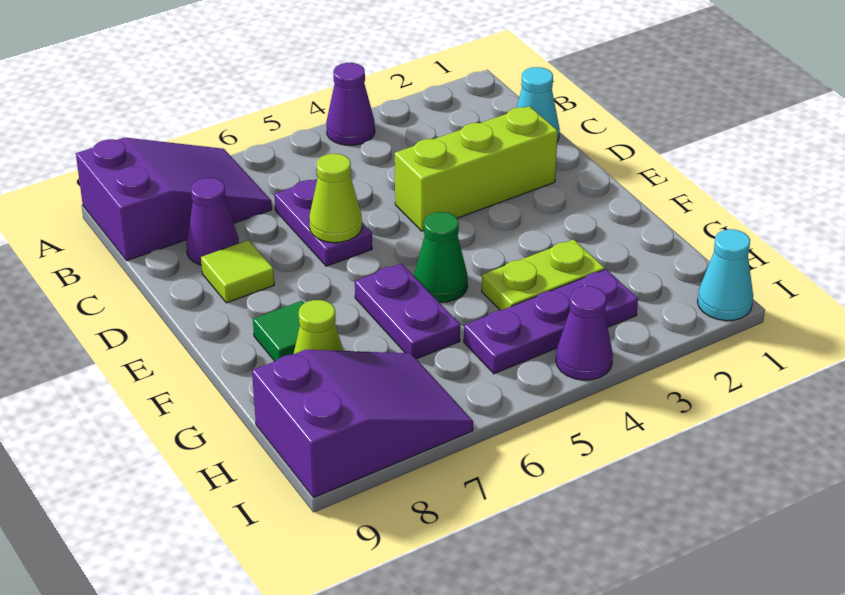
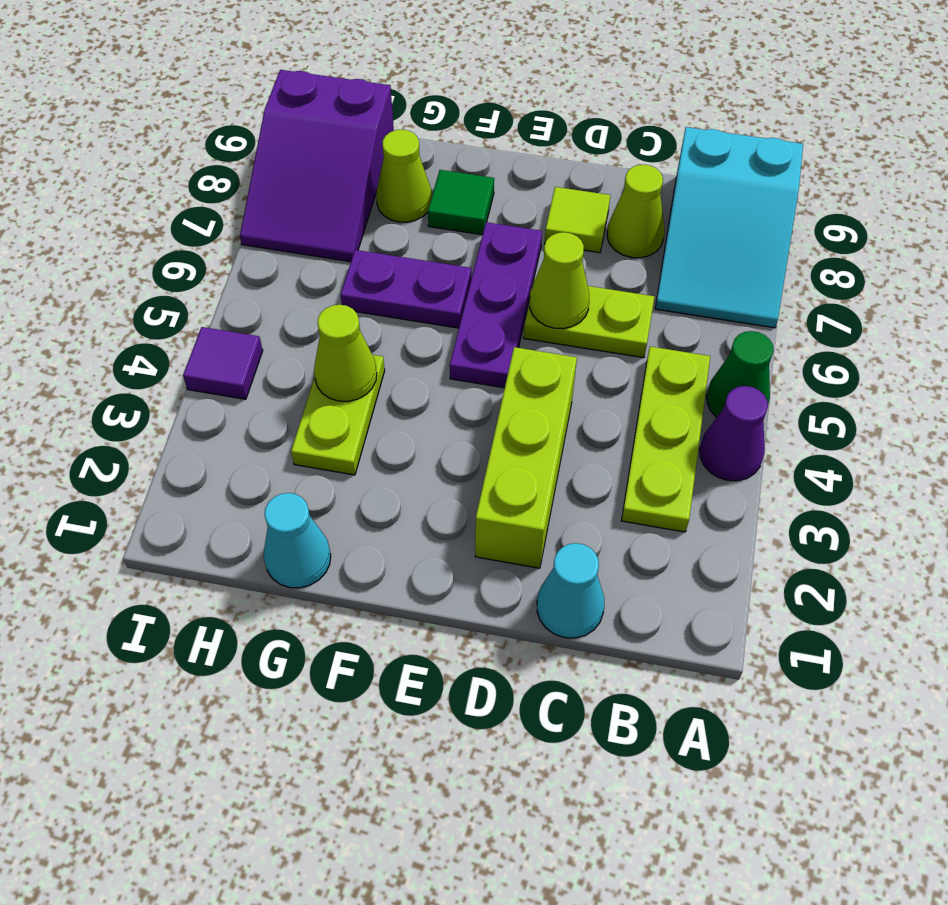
purple slope A7:B9 level 1 top 9 -> cyan slope A7:B9 level 1 top 9
none -> lime plate B3:B5 level 1
purple plate C6:D6 level 1 -> lime plate C6:D6 level 1
purple cone C8 level 1 -> lime cone C8 level 1
green cone F5 level 1 -> green cone A5 level 1
none -> lime cone G4 level 2
purple plate H3:H5 level 1 -> purple plate E5:E7 level 1
cyan cone I1 level 1 -> cyan cone G1 level 1
purple cone I4 level 1 -> purple tile I4 level 1

